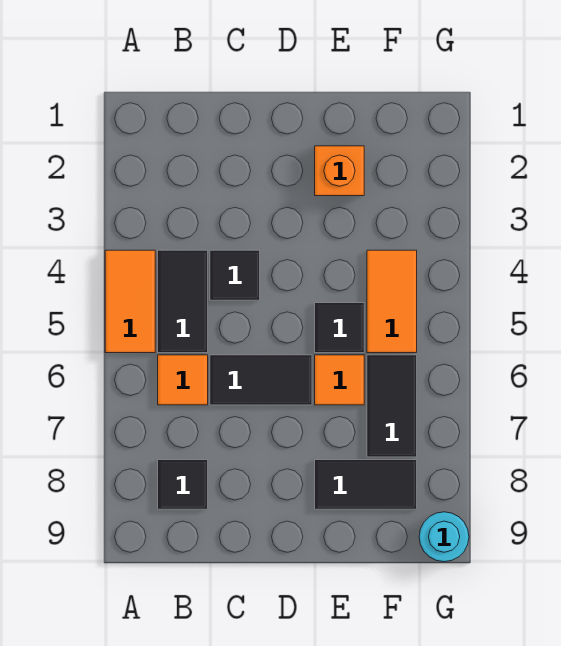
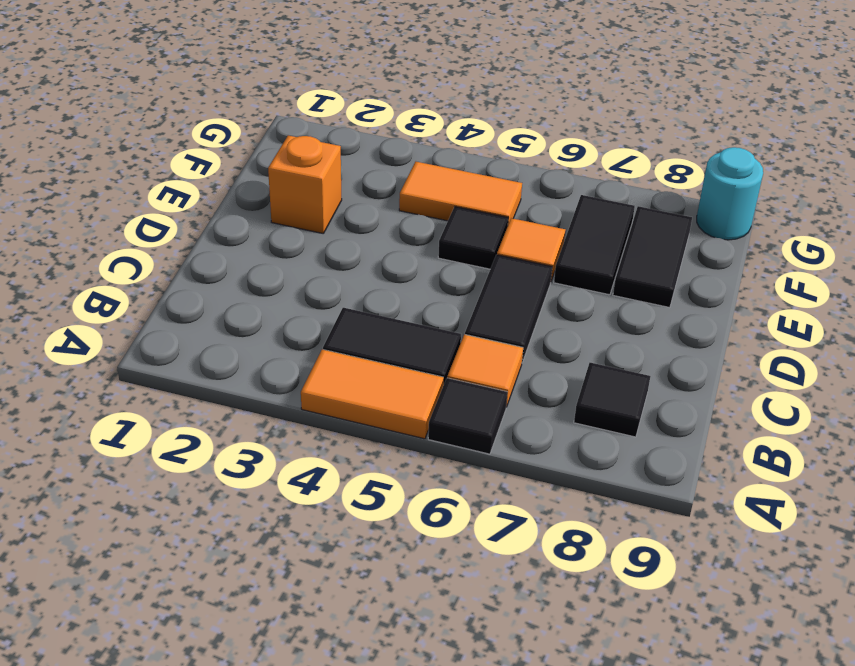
black tile C4 level 1 -> black tile A6 level 1
black tile F6:F7 level 1 -> black tile E7:F7 level 1

